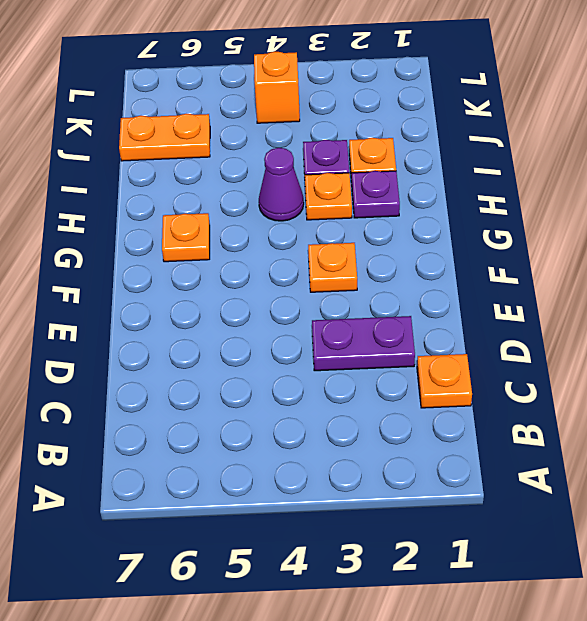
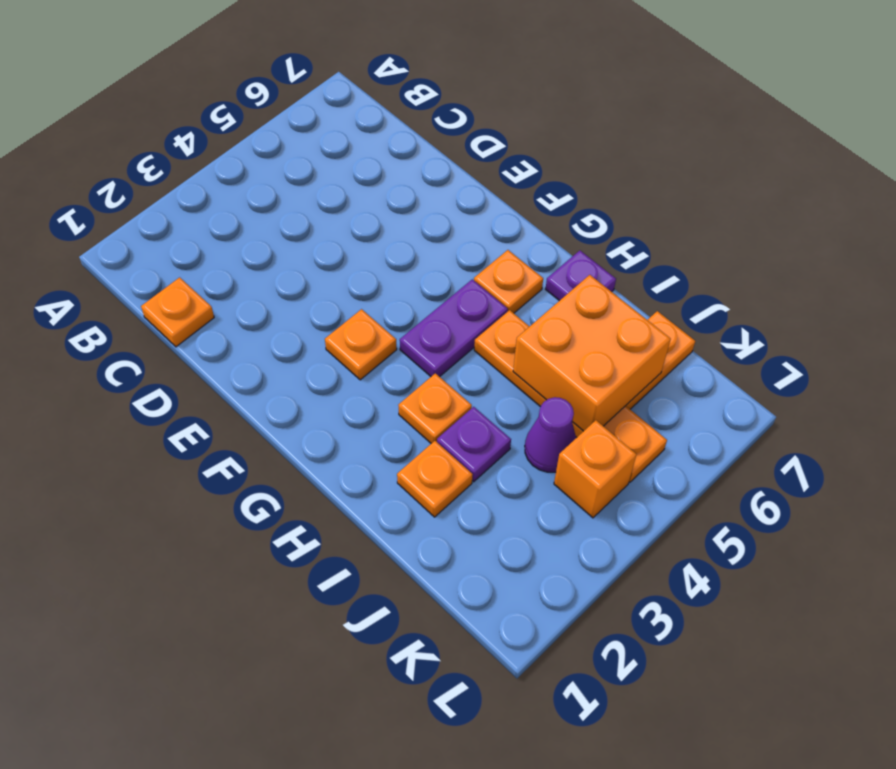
purple plate D2:D3 level 1 -> purple plate G4:G5 level 1
purple plate H2 level 1 -> purple plate H7 level 1
purple cone H4 level 1 -> purple cone J4 level 1
none -> orange plate H5:K5 level 1
none -> orange brick I5:J6 level 2

